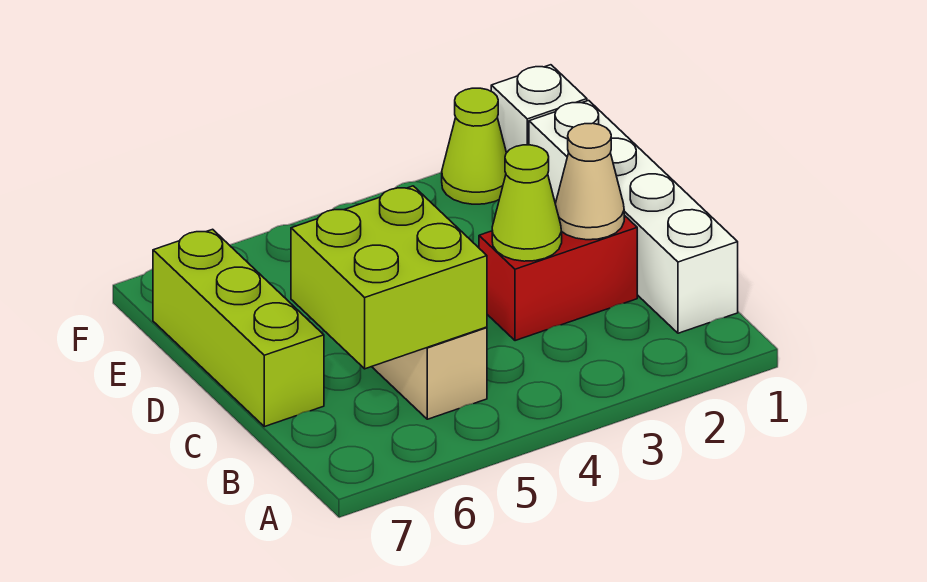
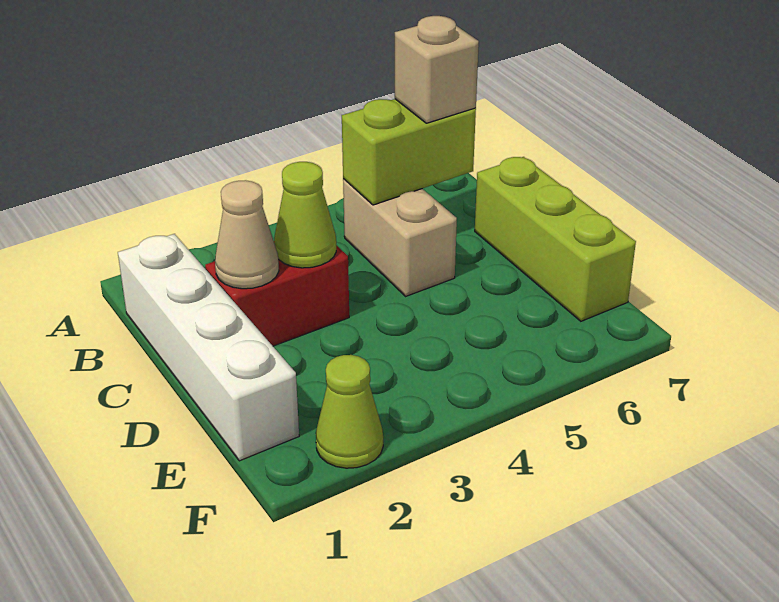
lime brick B5:C6 level 2 -> lime brick B5:B6 level 2
none -> tan brick B6 level 3
white brick F1 level 1 -> none

